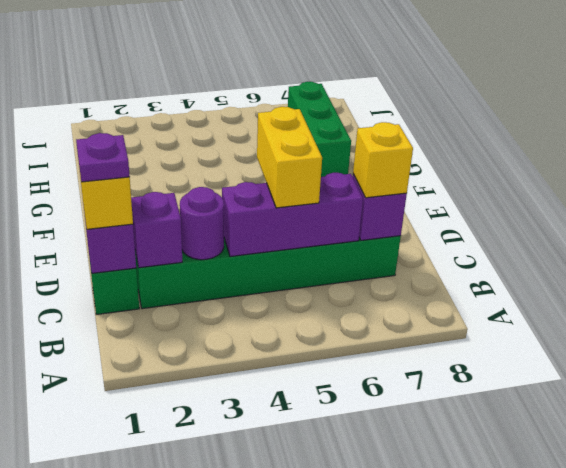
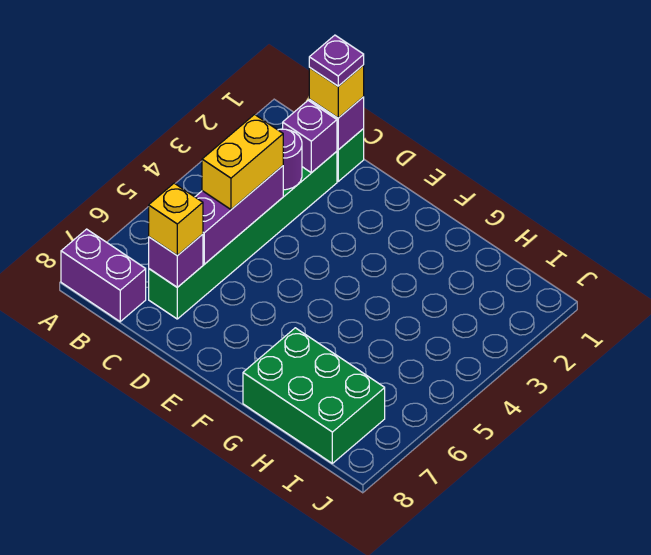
none -> purple brick A8:B8 level 1
yellow brick C5:D5 level 3 -> yellow brick C4:C5 level 3
green brick G7:I7 level 1 -> green brick G7:I8 level 1

